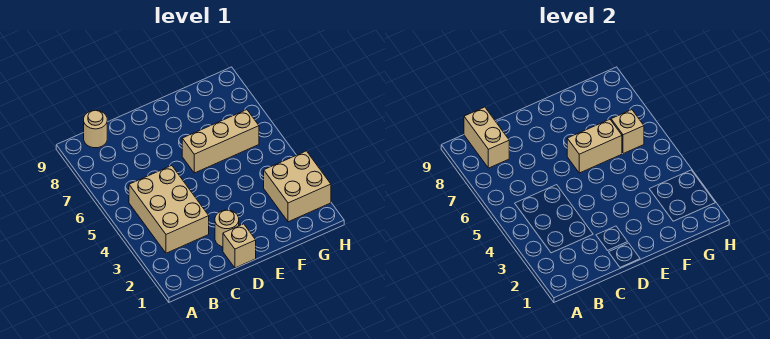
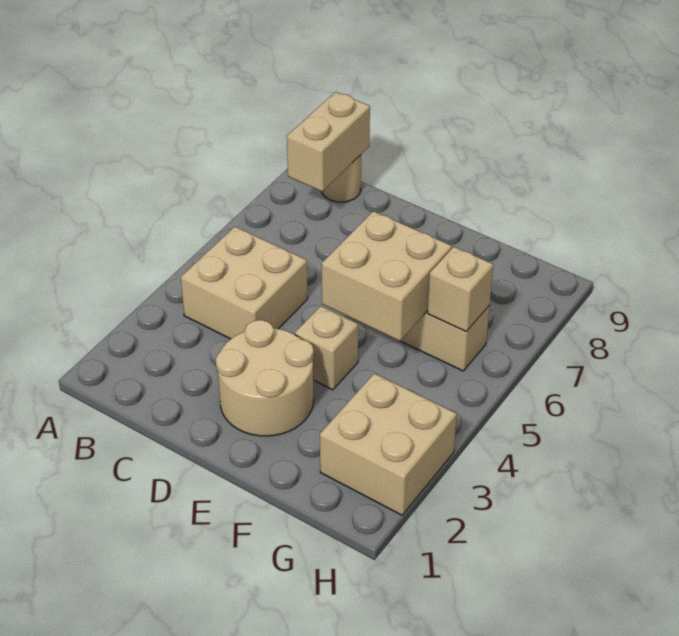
tan brick B3:C5 level 1 -> tan brick B4:C5 level 1
tan brick D1 level 1 -> tan brick E4 level 1
tan round brick D2 level 1 -> tan round brick D2:E3 level 1
tan brick E6:F6 level 2 -> tan brick E5:F6 level 2

